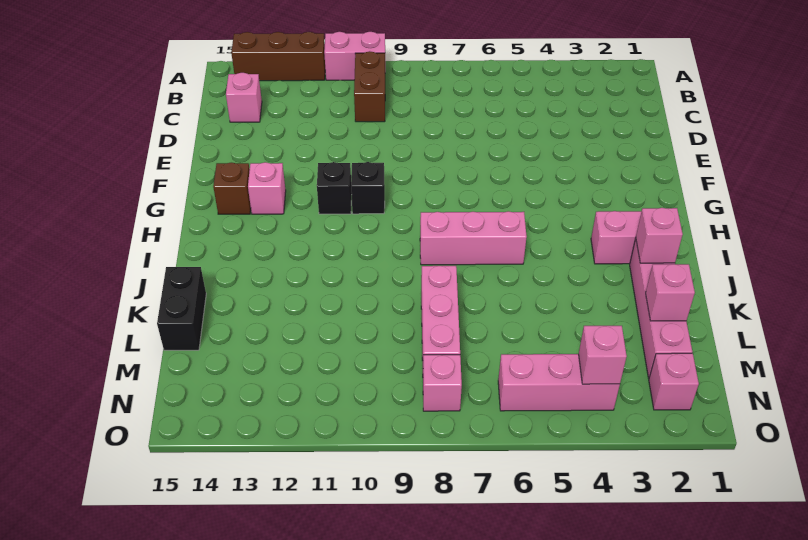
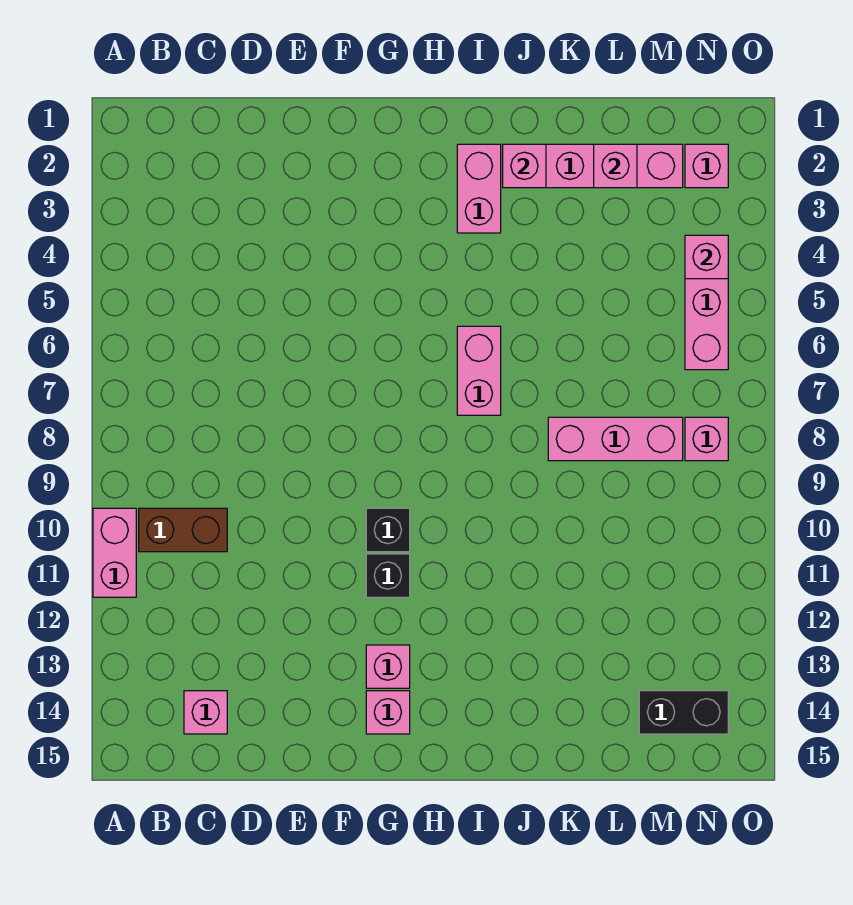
brown brick A12:A14 level 1 -> none
brown brick G14 level 1 -> pink brick G14 level 1
pink brick I6:I8 level 1 -> pink brick I6:I7 level 1
black brick K15:L15 level 1 -> black brick M14:N14 level 1

